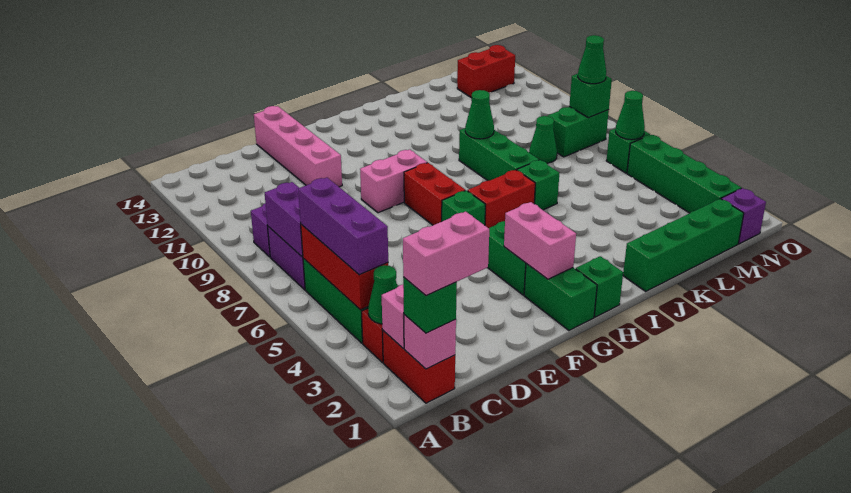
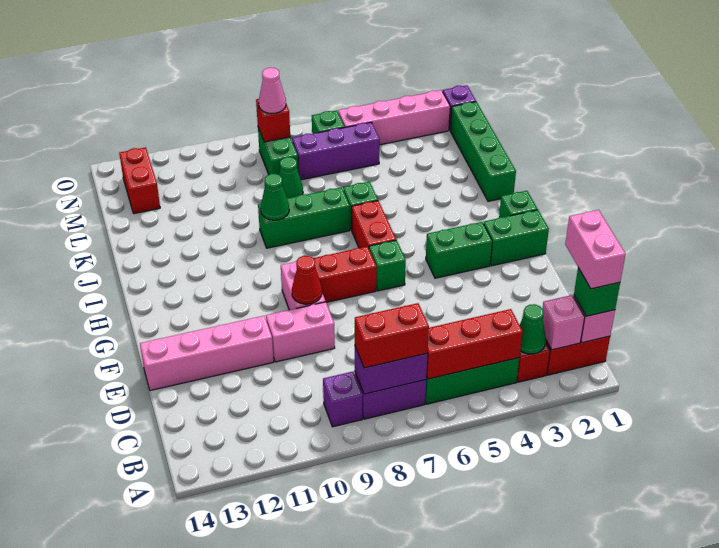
purple brick B4:B6 level 3 -> purple brick M5:M7 level 1
none -> red brick B7:B8 level 3
none -> red cone F9 level 2
pink brick G2:G3 level 2 -> pink brick E9:E10 level 1
green brick N2:N5 level 1 -> pink brick N2:N5 level 1
green cone N6 level 2 -> none
green brick N8 level 2 -> red brick N8 level 2
green cone N8 level 3 -> pink cone N8 level 3

